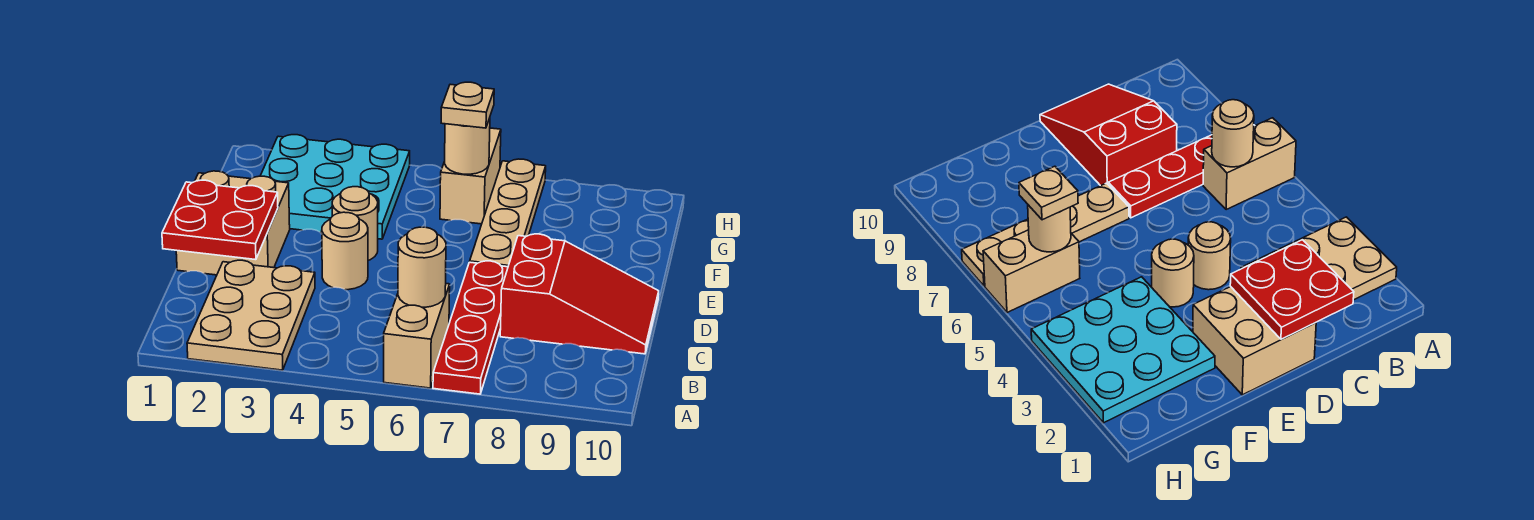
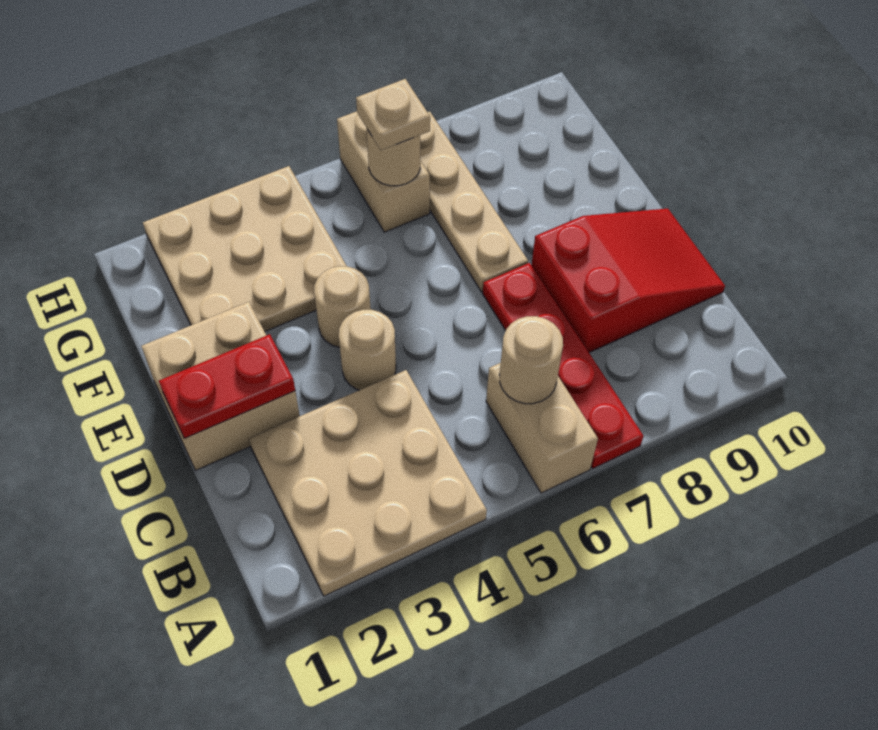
tan plate A2:C3 level 1 -> tan plate A2:C4 level 1
red plate C1:D2 level 2 -> red plate D1:D2 level 2
cyan plate F2:H4 level 1 -> tan plate F2:H4 level 1

